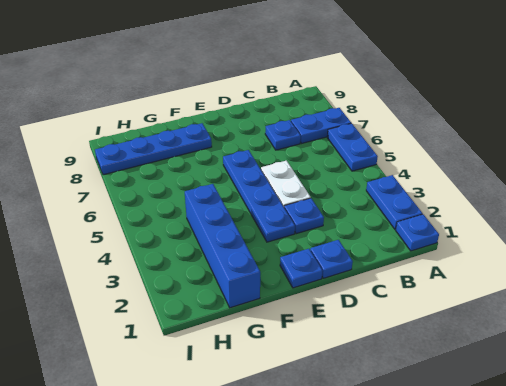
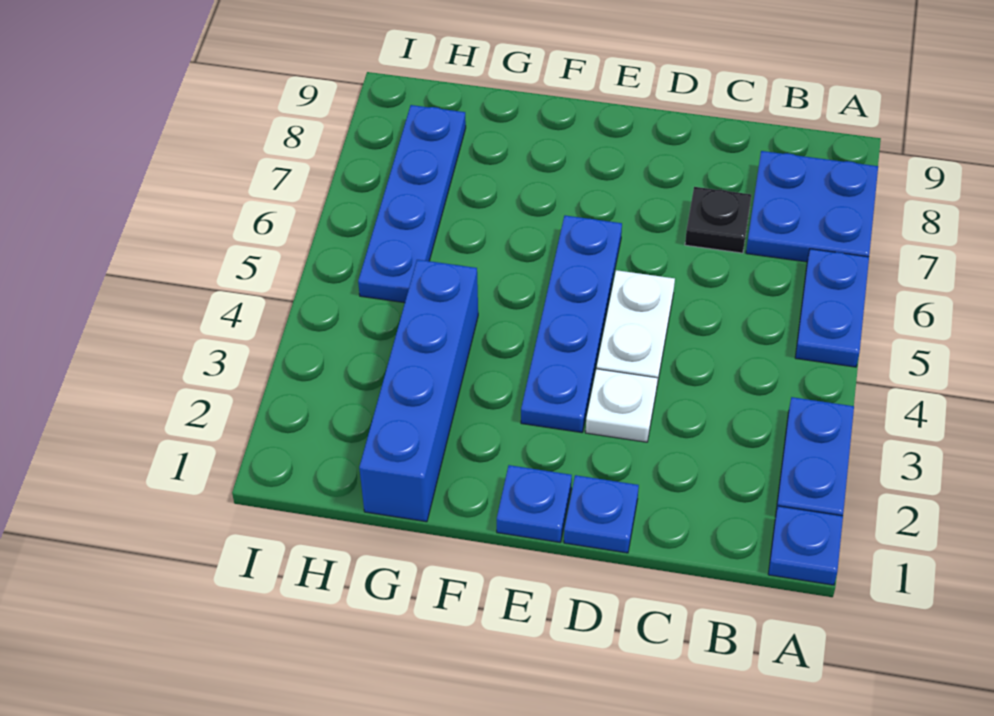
blue plate A7:B7 level 1 -> blue plate A7:B8 level 1
blue plate C7 level 1 -> black plate C7 level 1
blue plate D3 level 1 -> white plate D3 level 1
blue plate F8:I8 level 1 -> blue plate H5:H8 level 1

